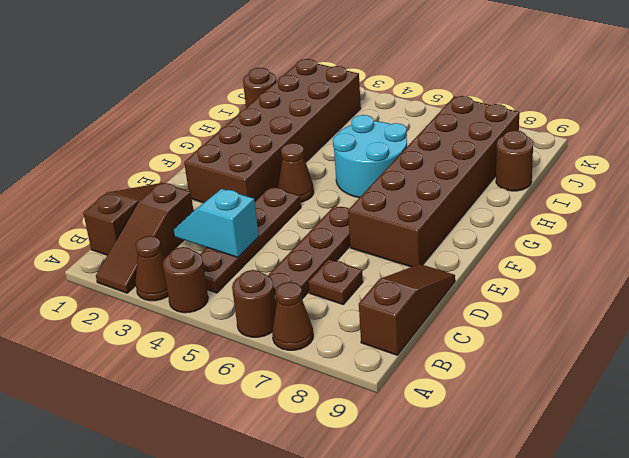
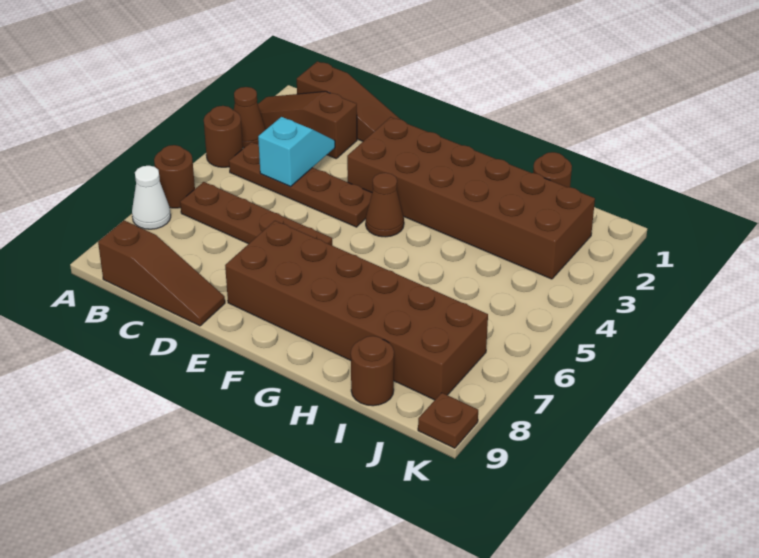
brown cone A7 level 1 -> white cone A7 level 1
brown plate C7 level 1 -> brown plate K9 level 1
cyan round brick G5:H6 level 1 -> none

